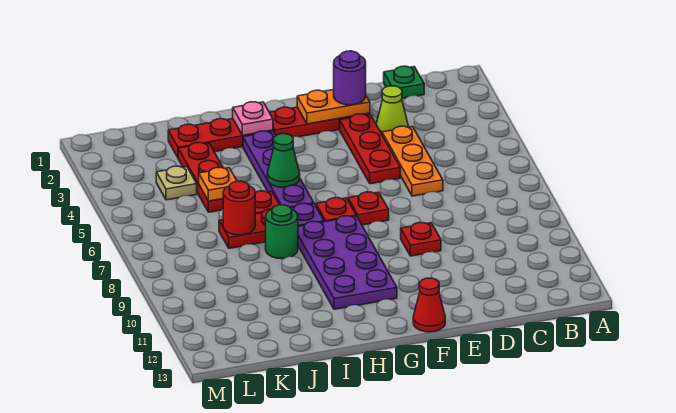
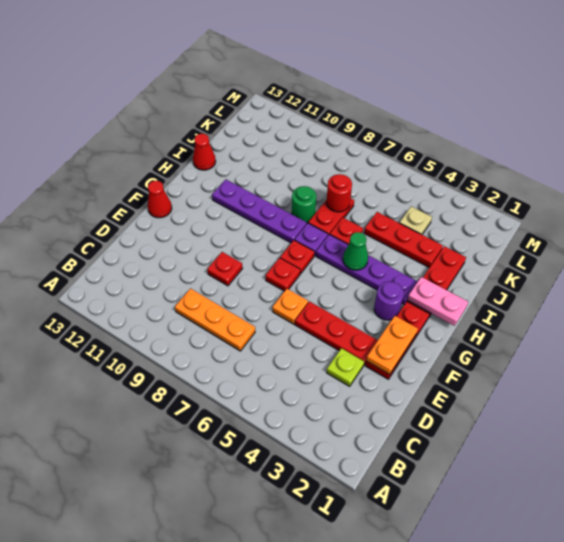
green plate C1 level 1 -> none
lime cone D3 level 1 -> lime plate D3 level 1
orange plate D4:D6 level 1 -> orange plate C7:C9 level 1
purple round brick E2 level 3 -> purple round brick G3 level 1
purple plate G8:H11 level 1 -> purple plate H8:H11 level 1
pink plate H2 level 2 -> pink plate H1:H2 level 2
none -> red cone I13 level 1
orange plate J5 level 2 -> orange plate E6 level 1

